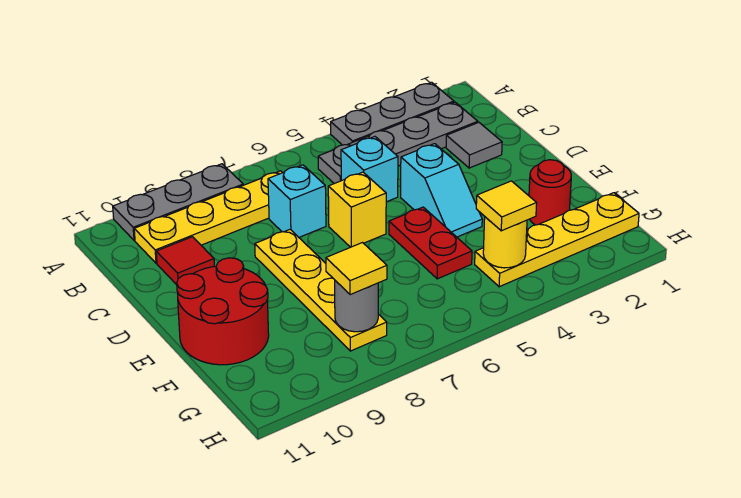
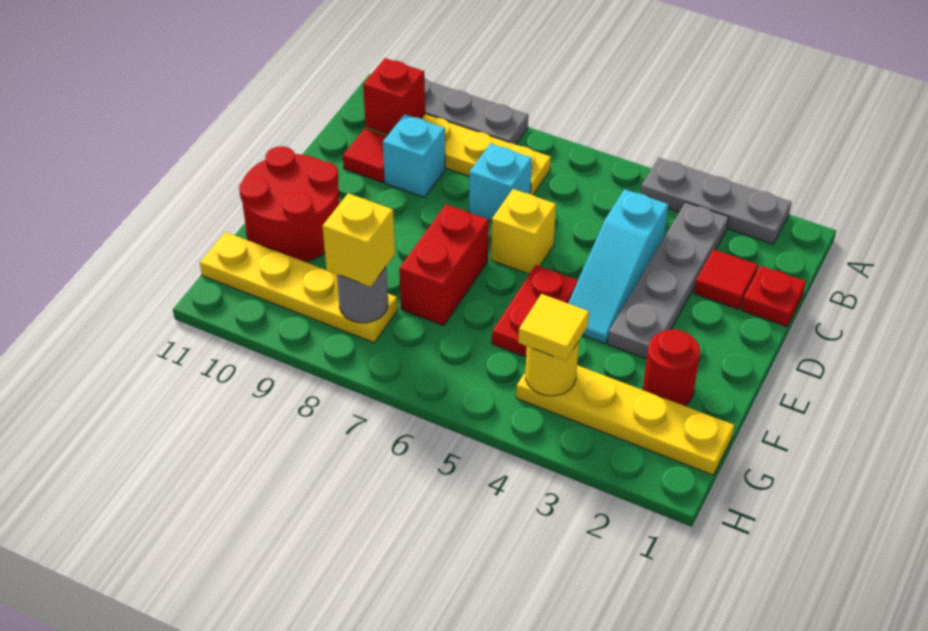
grey plate B2:B5 level 1 -> grey plate B3:E3 level 1
none -> red brick B10 level 2
none -> red plate C1 level 1
grey tile C2 level 1 -> red tile C2 level 1
cyan brick C5 level 1 -> cyan brick C9 level 1
cyan slope D4:E4 level 1 top D -> cyan slope C4:E4 level 1 top C
yellow plate D8:G8 level 1 -> yellow plate G8:G11 level 1
none -> red brick E7:F7 level 1
yellow tile G8 level 3 -> yellow brick G8 level 3

